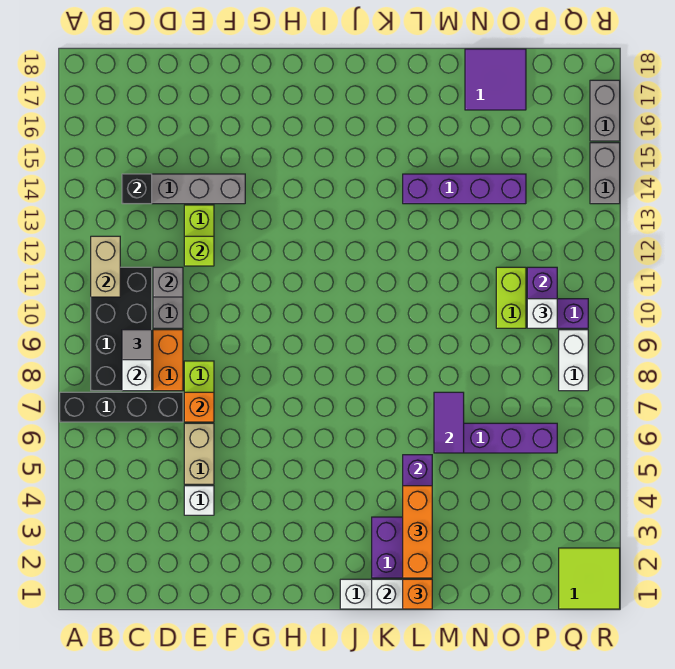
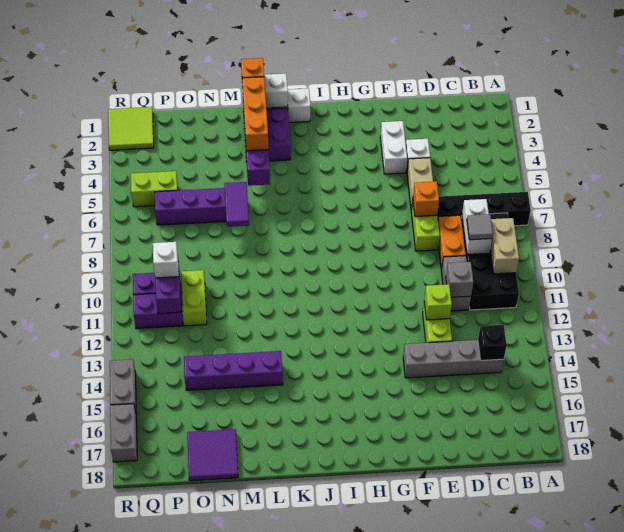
tan brick B11:B12 level 2 -> tan brick B9:B10 level 2
none -> lime brick P5:Q5 level 1
none -> purple brick P11:Q11 level 1
white brick Q8:Q9 level 1 -> white brick F3:F4 level 1

